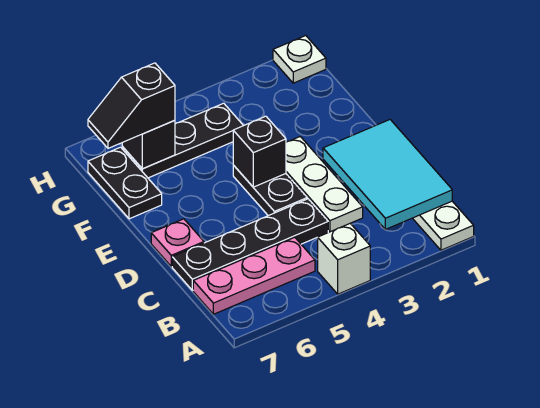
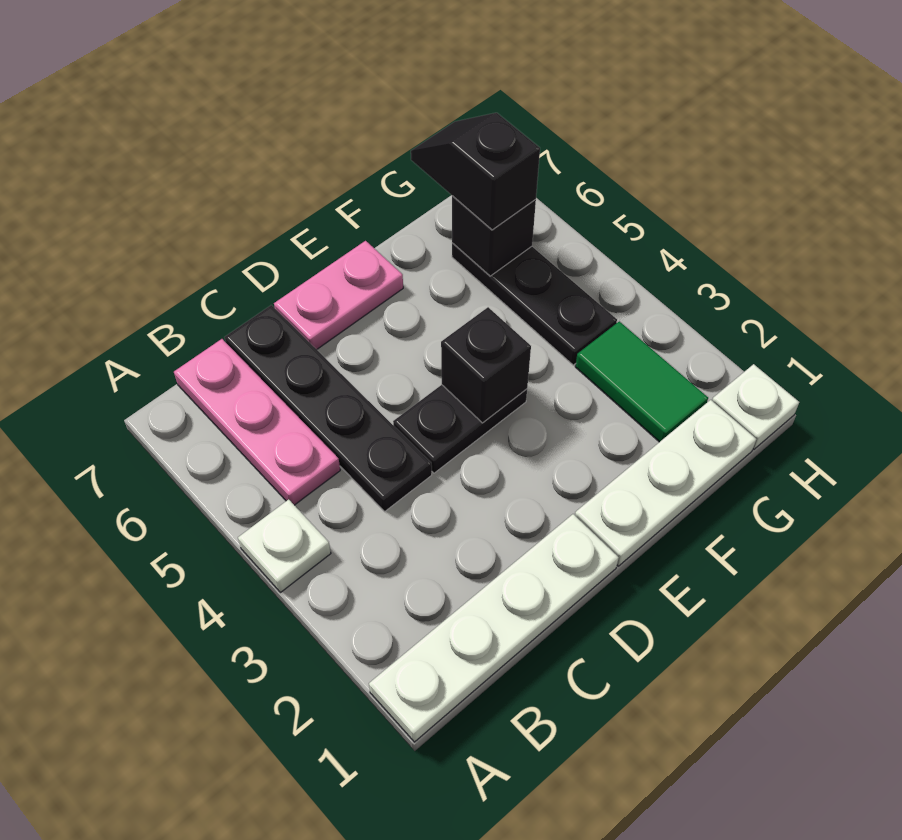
white brick A4 level 1 -> white plate A4 level 1
cyan tile B1:D2 level 2 -> none
white plate C3:E3 level 1 -> white plate E1:G1 level 1
pink plate D7 level 1 -> pink plate D7:E7 level 1
black plate F7:G7 level 1 -> none
none -> green tile G2:G3 level 1

